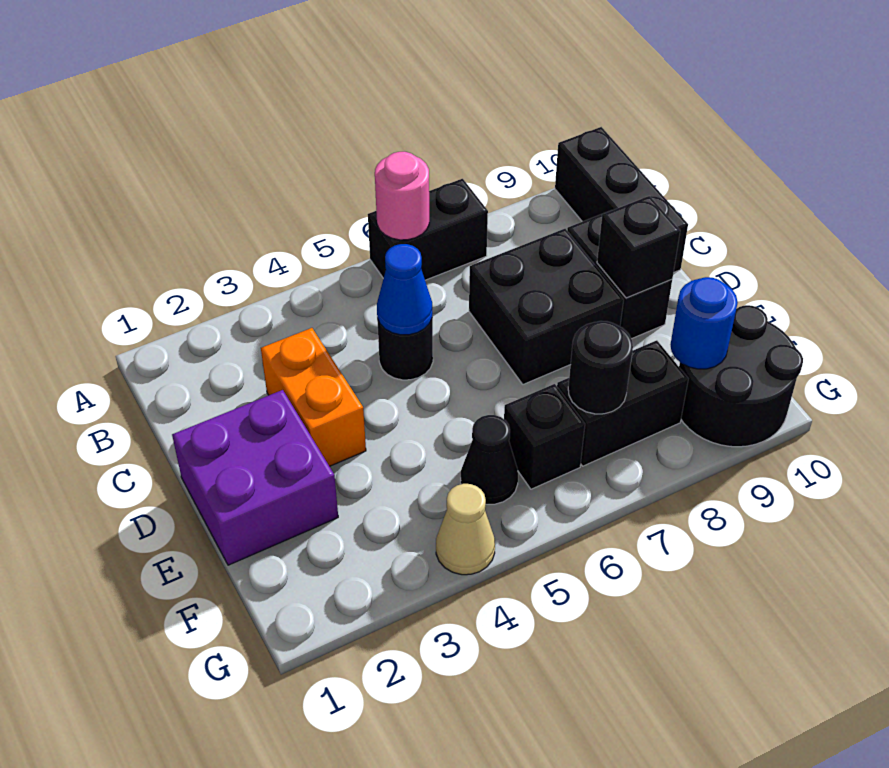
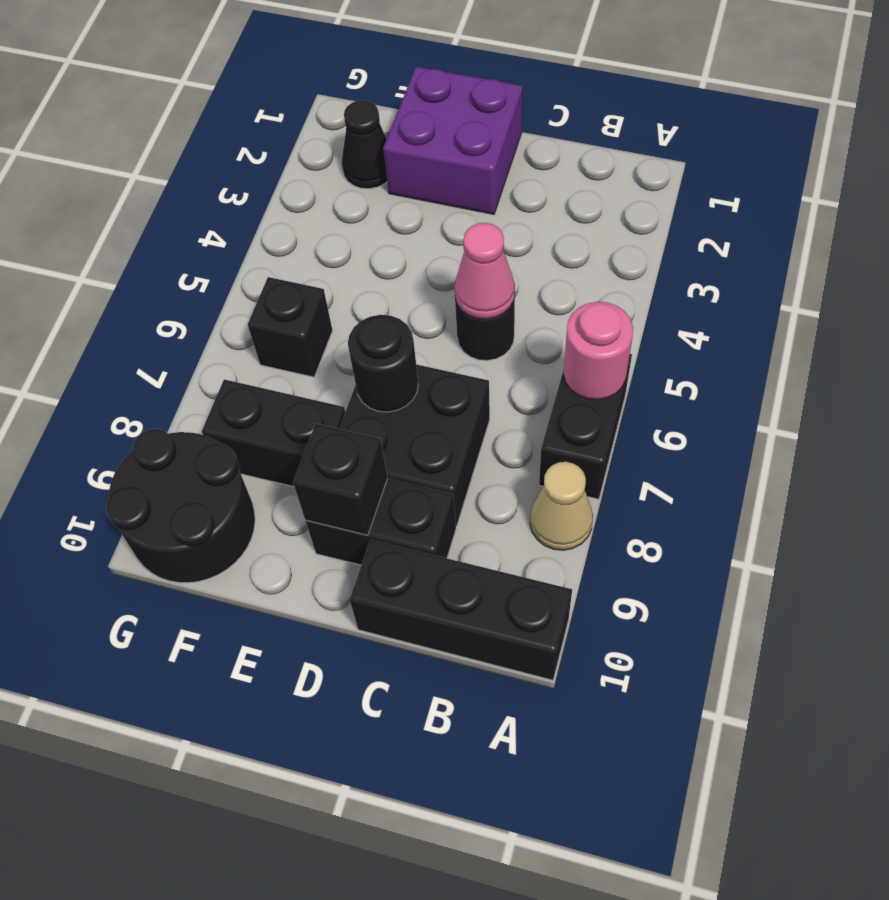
orange brick C3:D3 level 1 -> none
blue cone C5 level 2 -> pink cone C5 level 2
black cone F5 level 1 -> black cone F2 level 1
black brick F7:F8 level 1 -> black brick E8:F8 level 1
black round brick F7 level 2 -> black round brick D7 level 2
blue round brick F9 level 2 -> none
tan cone G4 level 1 -> tan cone A8 level 1

